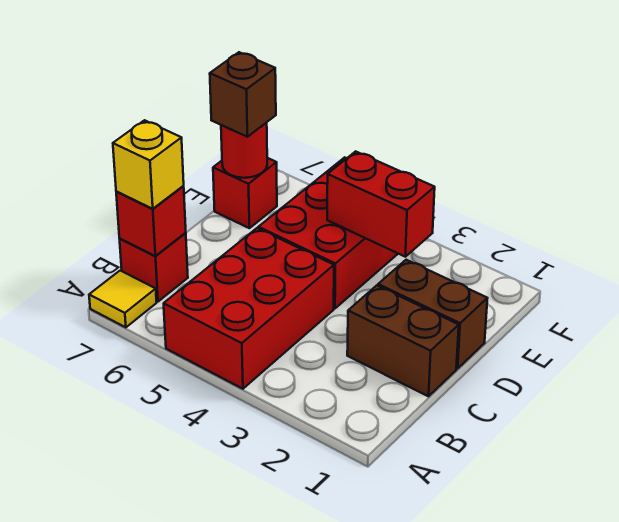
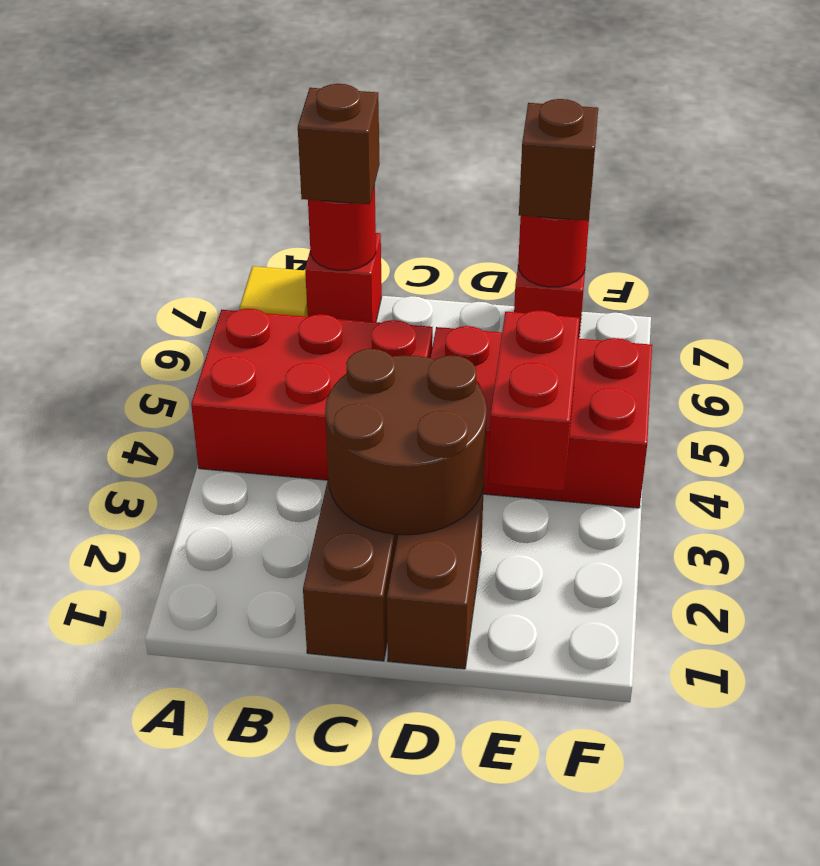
red brick B7 level 2 -> red round brick B7 level 2
yellow brick B7 level 3 -> brown brick B7 level 3
none -> brown round brick C2:D3 level 2

